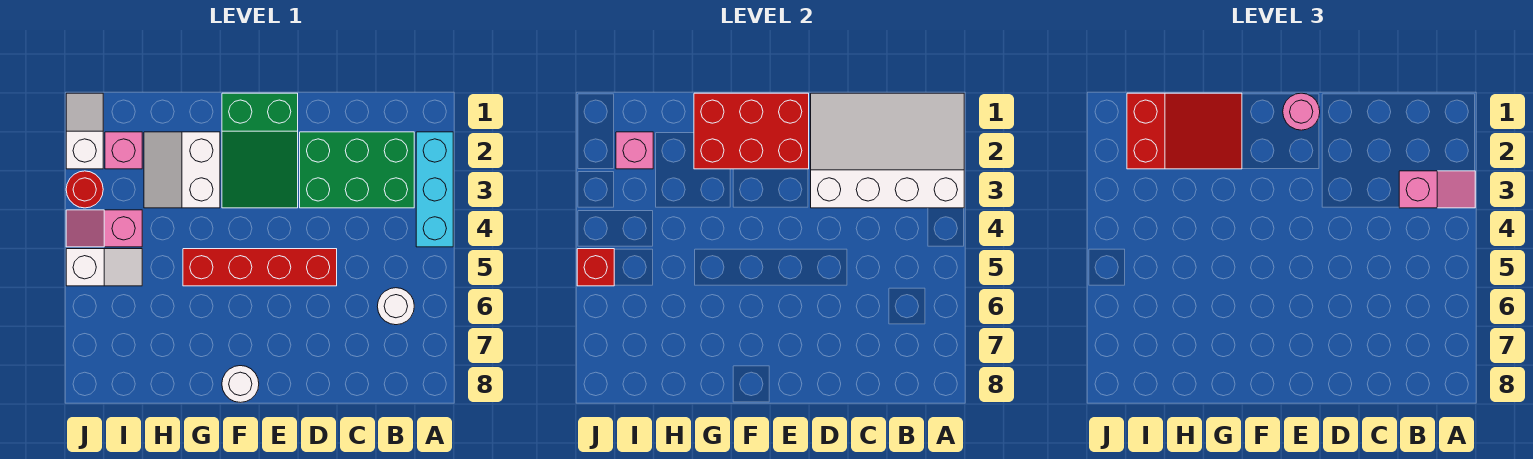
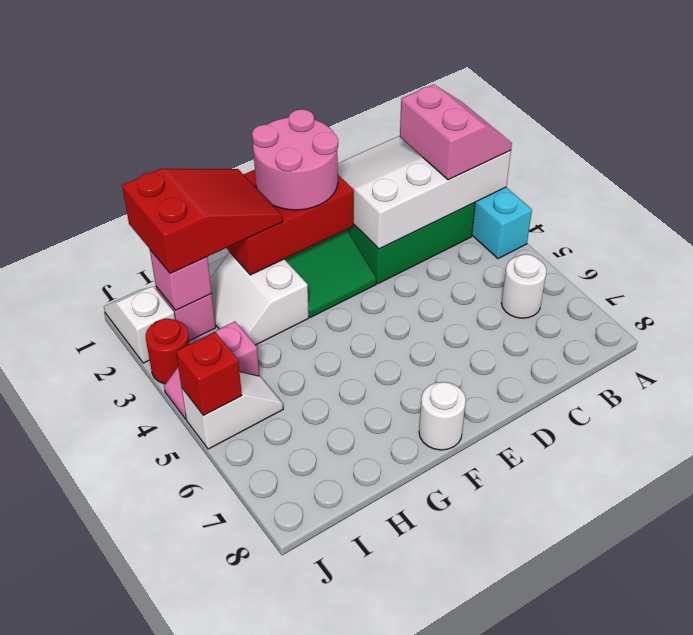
pink slope A3:B3 level 3 top B -> pink slope A2:B3 level 3 top B
red brick D5:G5 level 1 -> none
pink round brick E1 level 3 -> pink round brick E1:F2 level 3

